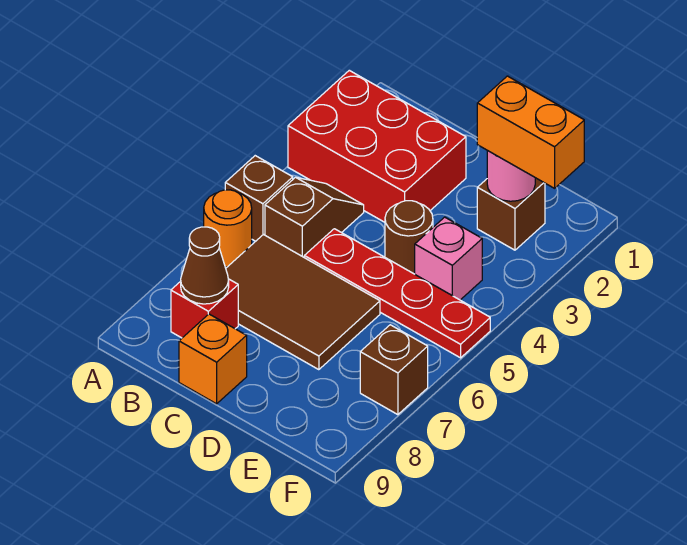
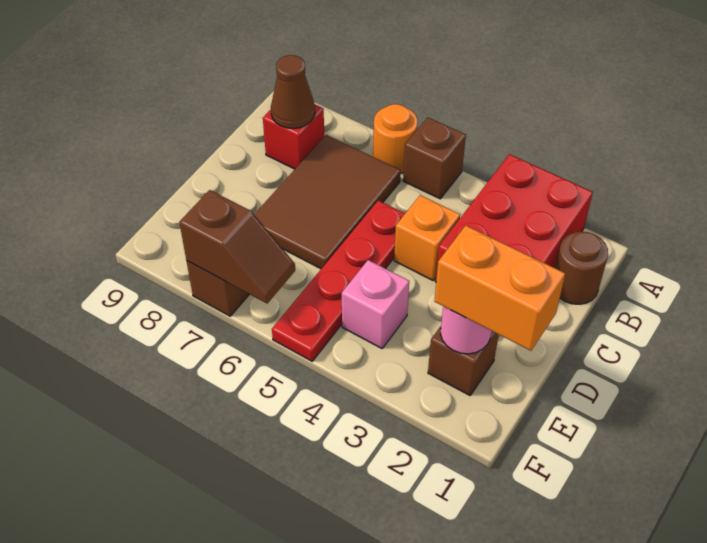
brown slope B4:B5 level 1 top 5 -> brown slope F6:F7 level 2 top 7
orange brick C9 level 1 -> orange brick C4 level 1
brown round brick D4 level 1 -> brown round brick B1 level 1
orange brick E2:F2 level 3 -> orange brick E1:E2 level 3

